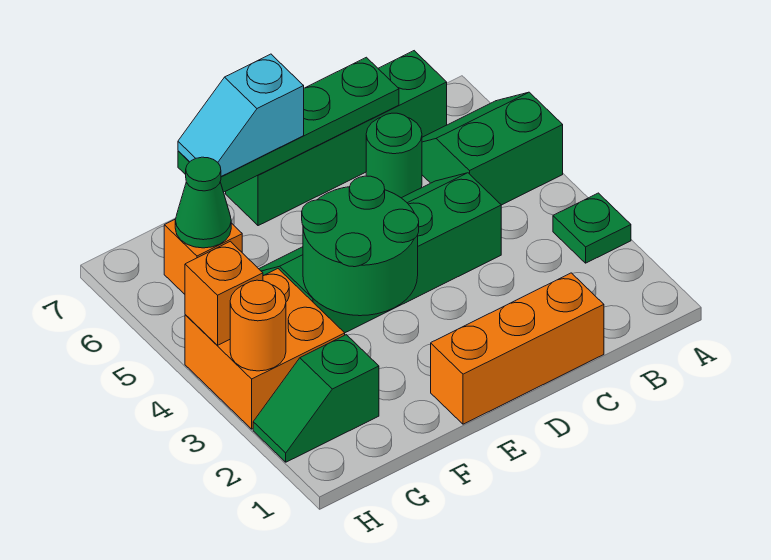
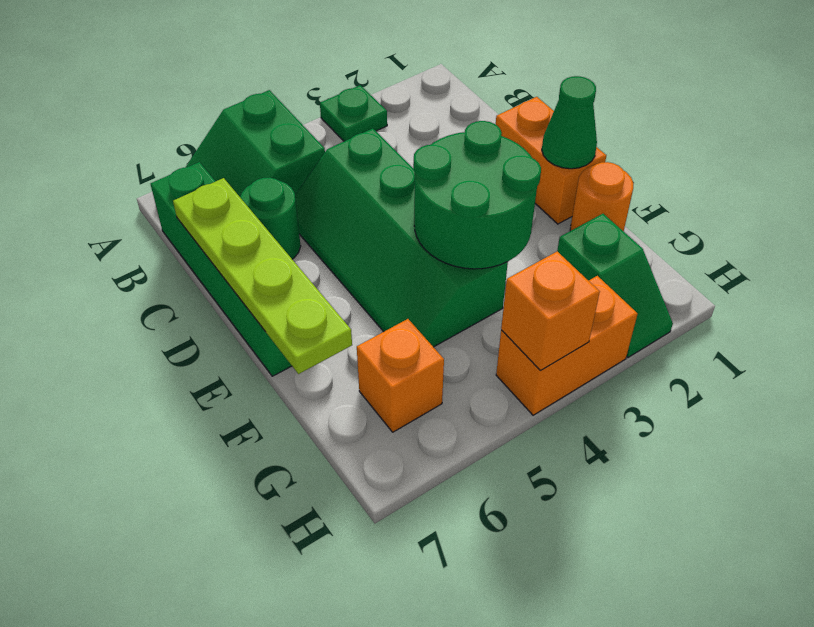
orange brick C1:E1 level 1 -> orange brick D1:E1 level 1
green plate C7:F7 level 2 -> lime plate C7:F7 level 2
cyan slope E7:F7 level 3 top E -> none
orange brick G3:H4 level 1 -> orange brick H3:H4 level 1
green cone G6 level 2 -> green cone E1 level 2
orange round brick H3 level 2 -> orange round brick F1 level 1

